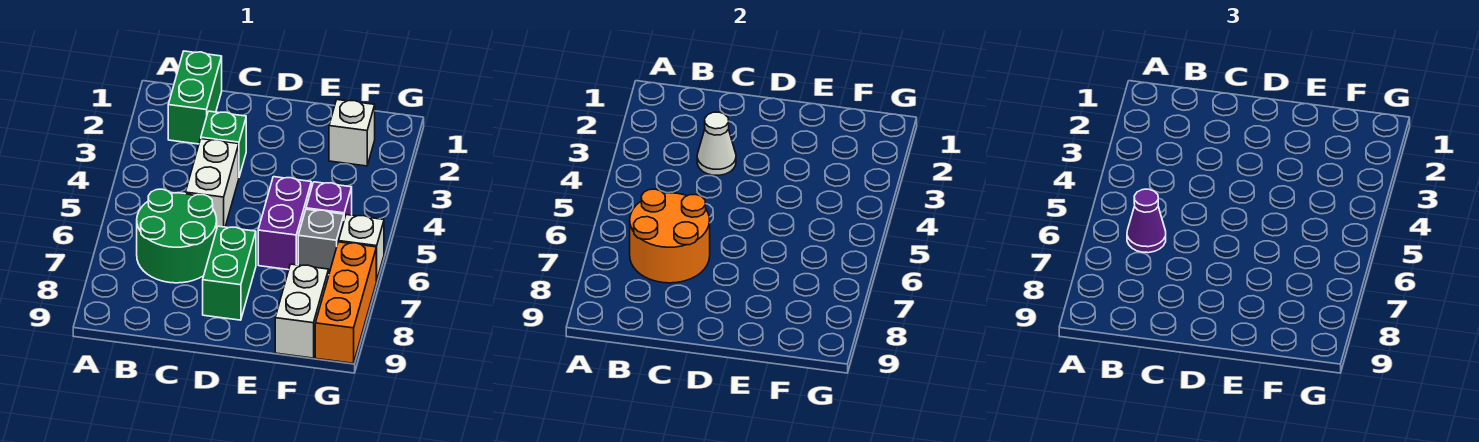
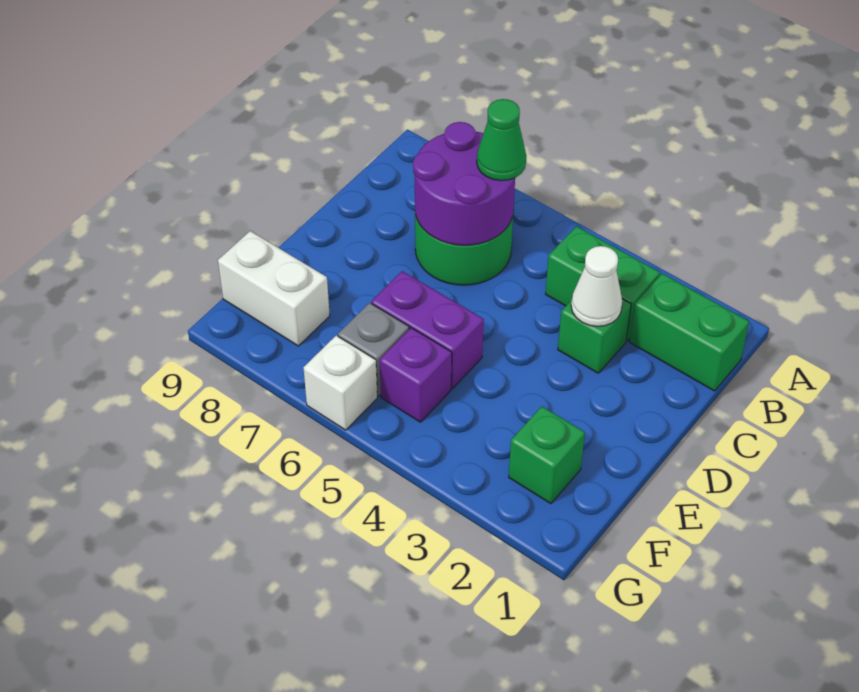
orange round brick B6:C7 level 2 -> purple round brick B6:C7 level 2
purple cone B6 level 3 -> green cone B6 level 3
white brick C4:C5 level 1 -> none
green brick D7:D8 level 1 -> green brick B3:B4 level 1
white brick F2 level 1 -> green brick F2 level 1
orange brick G7:G9 level 1 -> none

